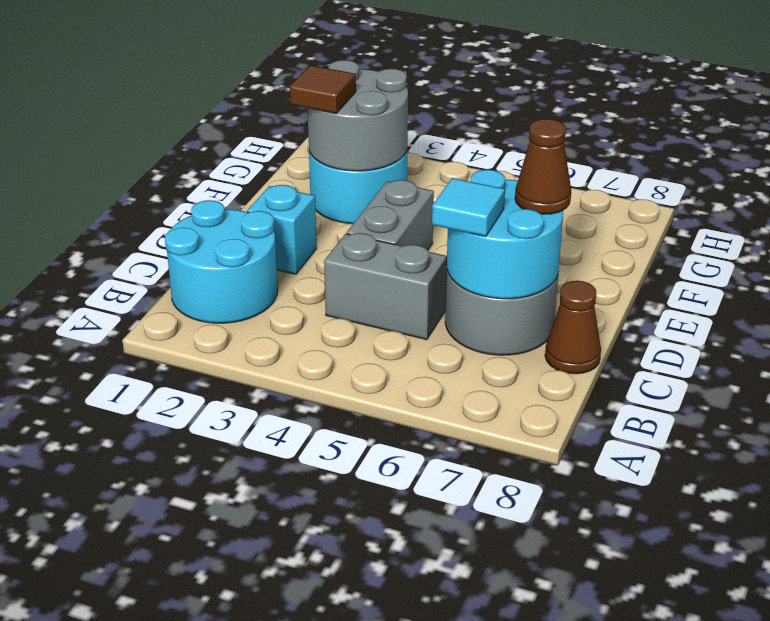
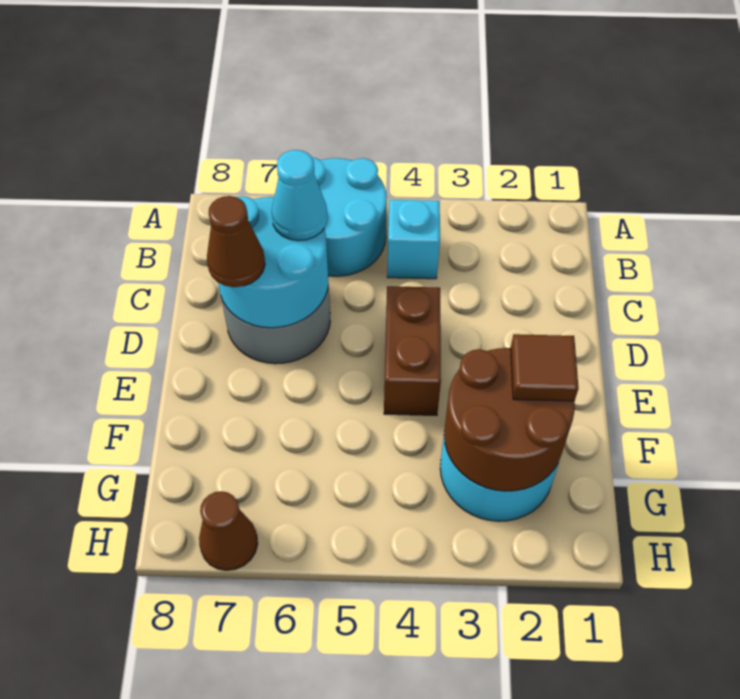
cyan round brick B1:C2 level 1 -> cyan round brick A5:B6 level 1
grey brick C4:C5 level 1 -> none
cyan tile C6 level 3 -> cyan cone C6 level 3
brown cone C8 level 1 -> brown cone H7 level 1
cyan brick D2 level 1 -> cyan brick B4 level 1
grey brick D4:E4 level 1 -> brown brick D4:E4 level 1
grey round brick F2:G3 level 2 -> brown round brick F2:G3 level 2

